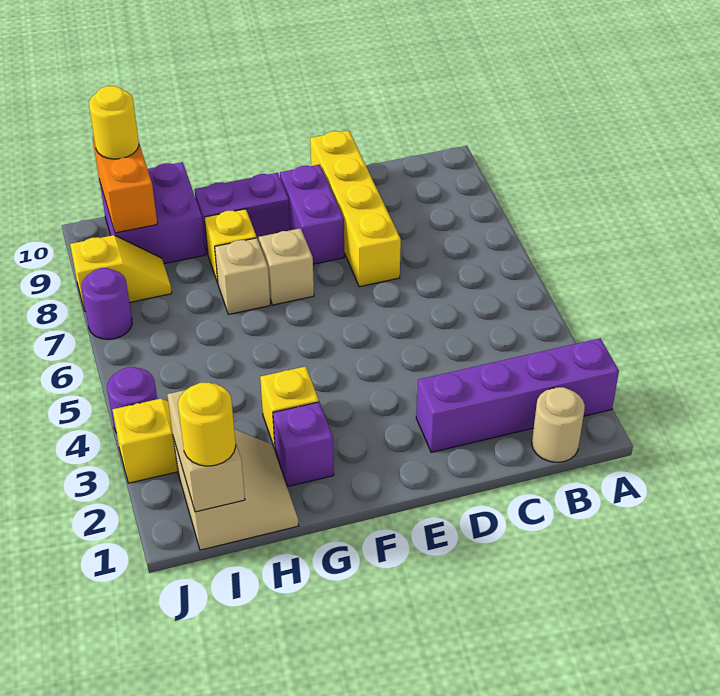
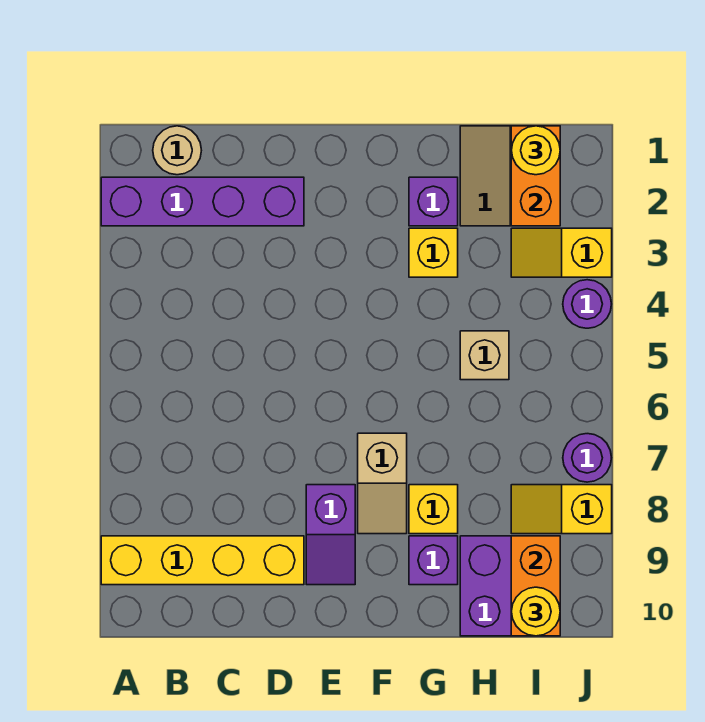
yellow brick D7:D10 level 1 -> yellow brick A9:D9 level 1
purple brick E8:E9 level 1 -> purple slope E8:E9 level 1 top 8
purple brick F9:G9 level 1 -> purple brick G9 level 1
tan brick G7 level 1 -> tan brick H5 level 1
tan brick I1:I2 level 2 -> orange brick I1:I2 level 2

